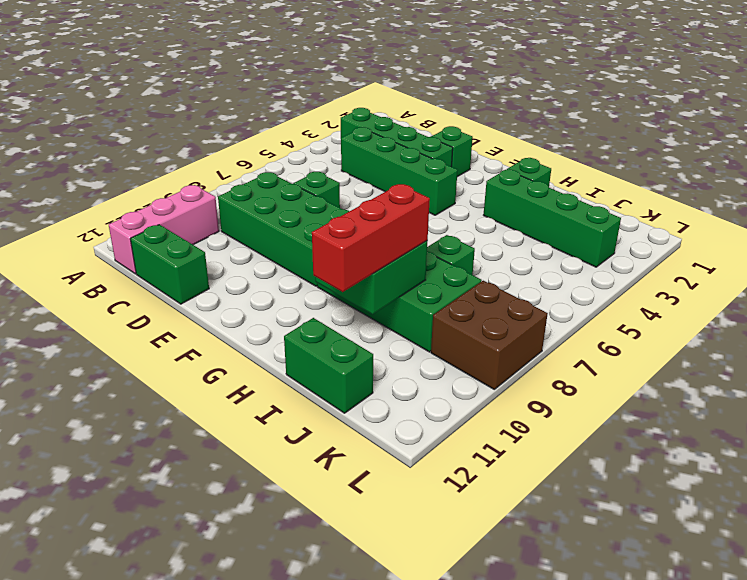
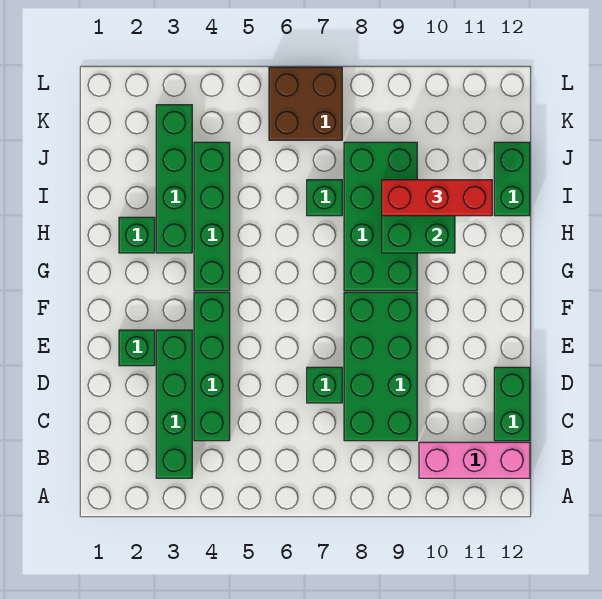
none -> green brick G4:J4 level 1
brown brick K8:L9 level 1 -> brown brick K6:L7 level 1

